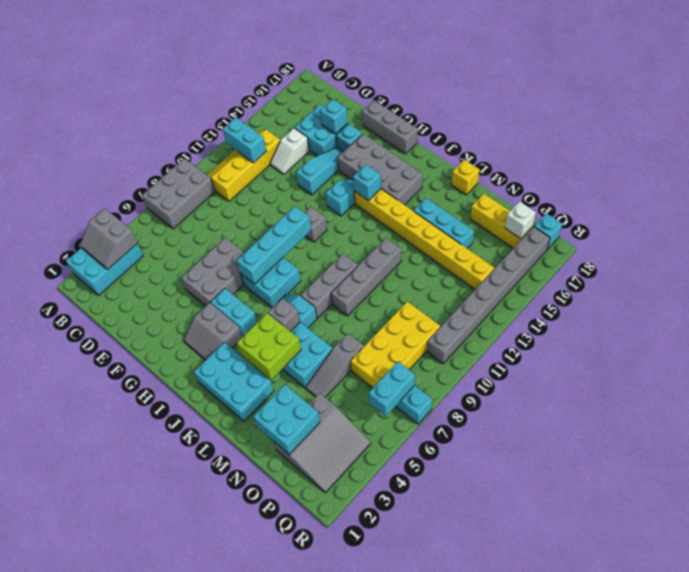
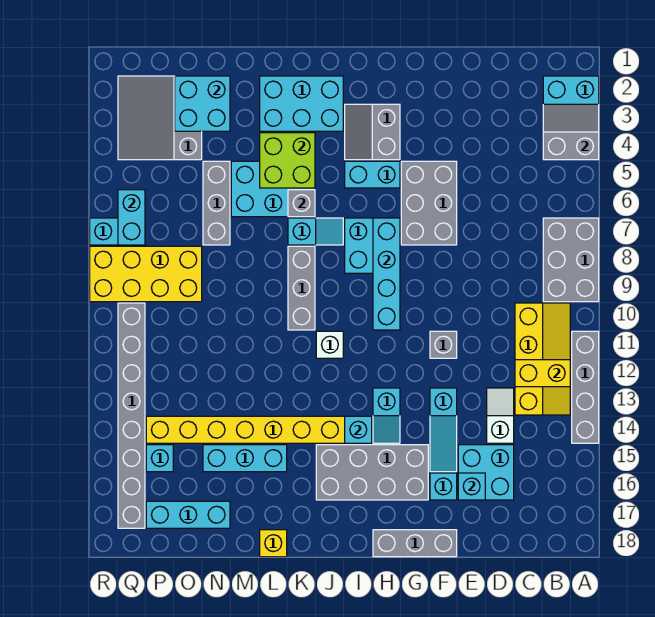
cyan brick B12:C12 level 2 -> yellow brick B12:C12 level 2
grey slope H3:I4 level 1 top 4 -> grey slope H3:I4 level 1 top H
grey brick H11 level 1 -> grey brick F11 level 1
grey brick L9:L12 level 1 -> grey brick A11:A14 level 1
grey slope N5:N7 level 1 top 7 -> grey brick N5:N7 level 1
yellow brick N17:P17 level 1 -> cyan brick N17:P17 level 1
yellow brick O7:P10 level 1 -> yellow brick O8:R9 level 1
white brick P17 level 2 -> white brick J11 level 1
cyan brick Q18 level 1 -> cyan brick P15 level 1

